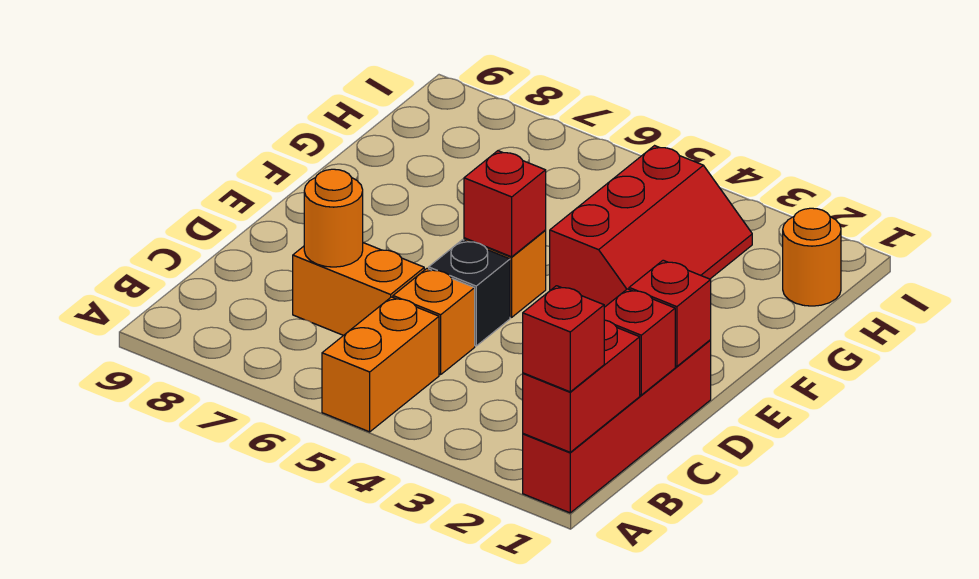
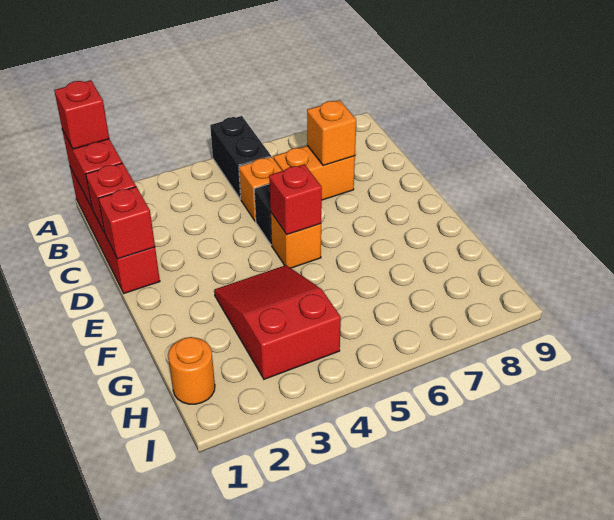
orange brick A5:B5 level 1 -> black brick A5:B5 level 1
orange round brick C7 level 2 -> orange brick C7 level 2
red slope F3:H4 level 1 top 4 -> red slope F3:H4 level 1 top H

